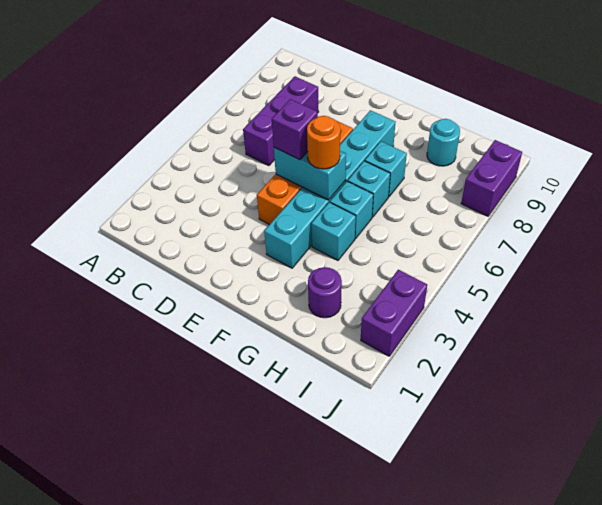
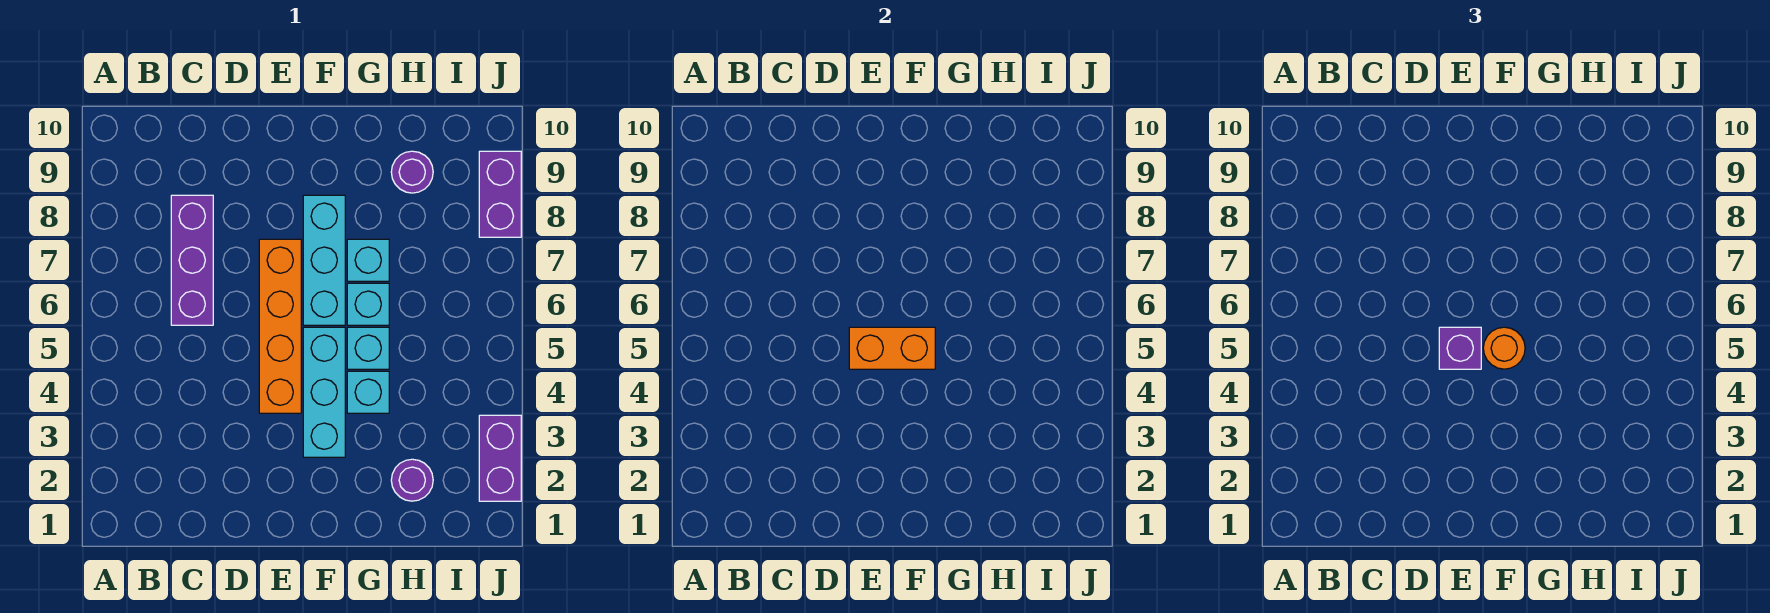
cyan brick E5:F5 level 2 -> orange brick E5:F5 level 2
cyan round brick H9 level 1 -> purple round brick H9 level 1

